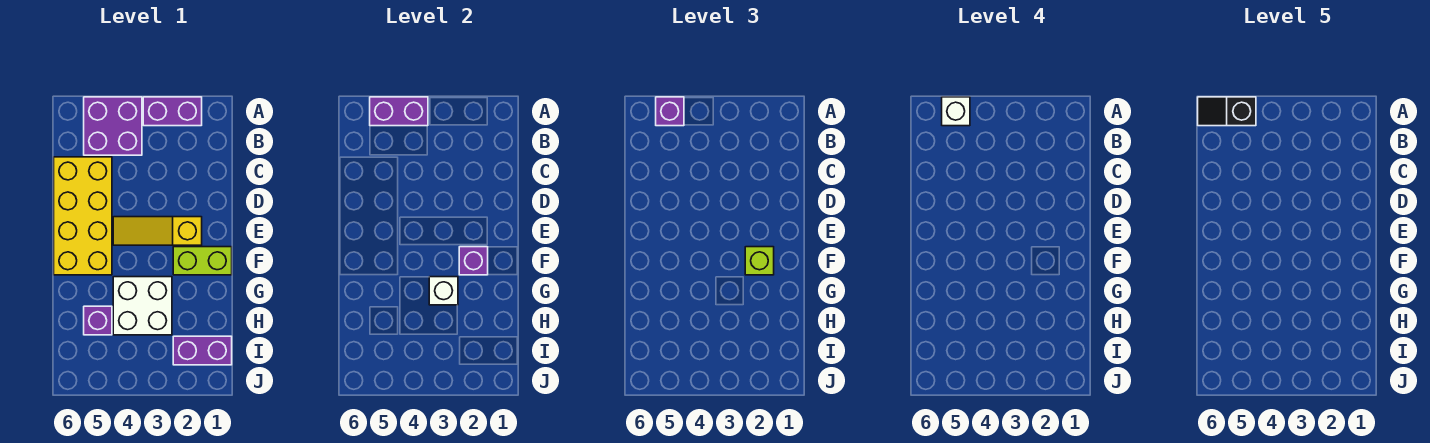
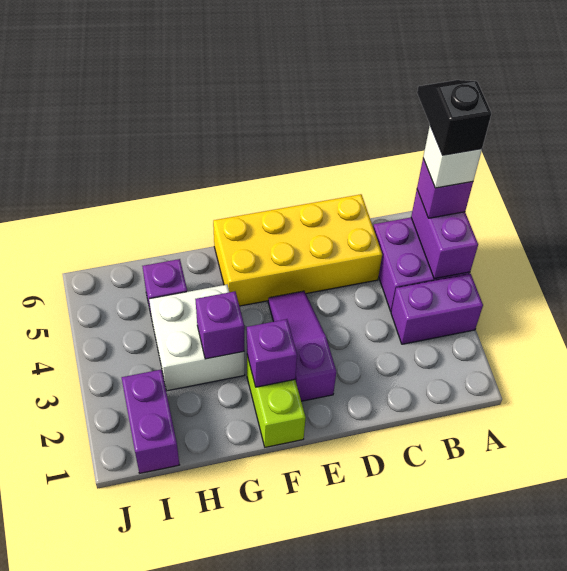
purple brick A2:A3 level 1 -> purple brick A3:B3 level 1
yellow slope E2:E4 level 1 top 2 -> purple slope E2:E4 level 1 top 2
lime brick F2 level 3 -> none
white brick G3 level 2 -> purple brick G3 level 2

